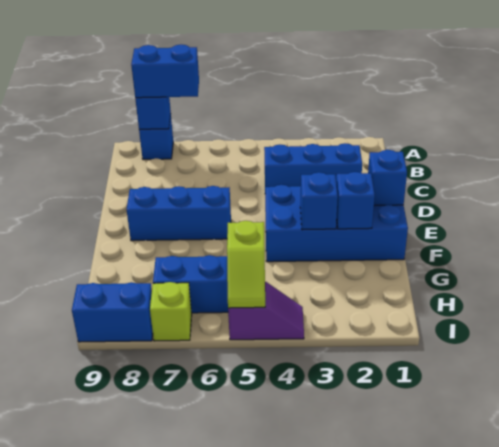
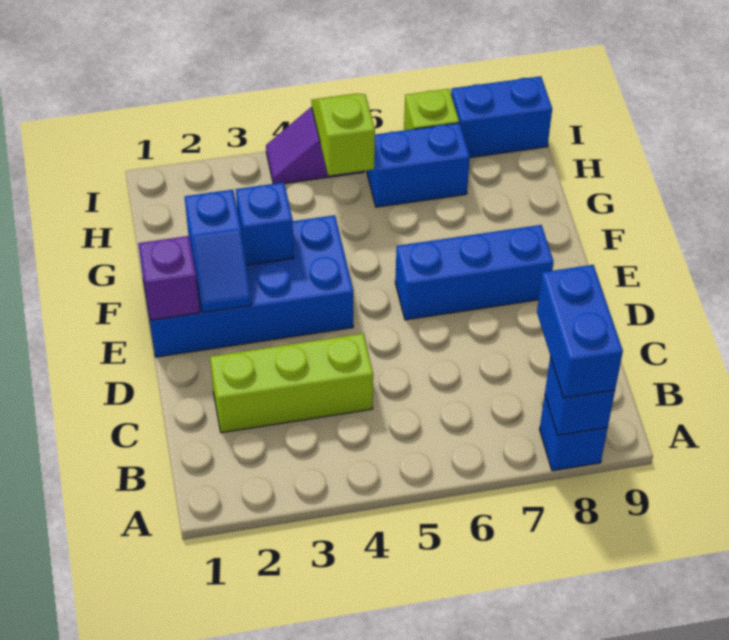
blue brick A7:A8 level 3 -> blue brick A8:B8 level 3
blue brick C2:C4 level 1 -> lime brick C2:C4 level 1
blue brick E1 level 2 -> purple brick E1 level 2

